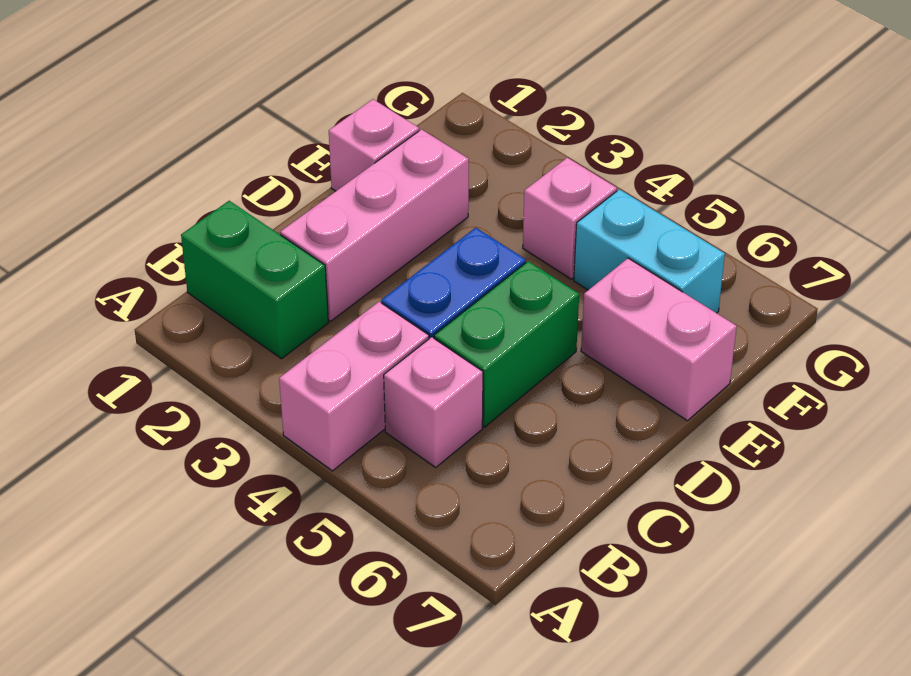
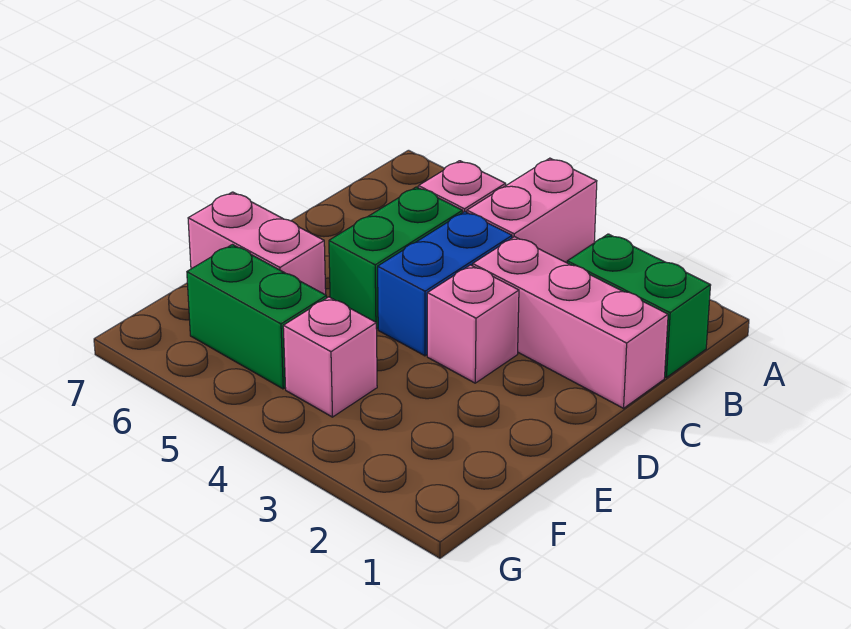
pink brick C2:E2 level 1 -> pink brick C1:C3 level 1
pink brick E1 level 1 -> pink brick D3 level 1
cyan brick F5:F6 level 1 -> green brick F5:F6 level 1

